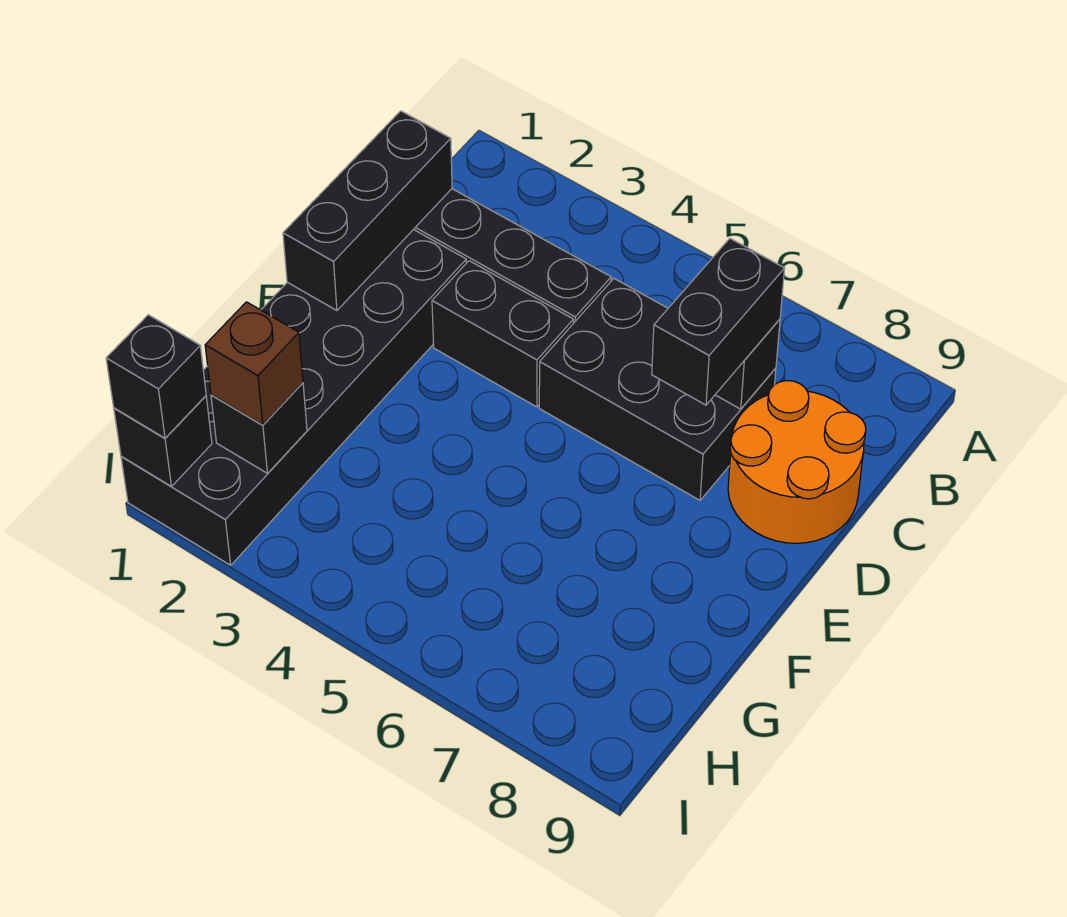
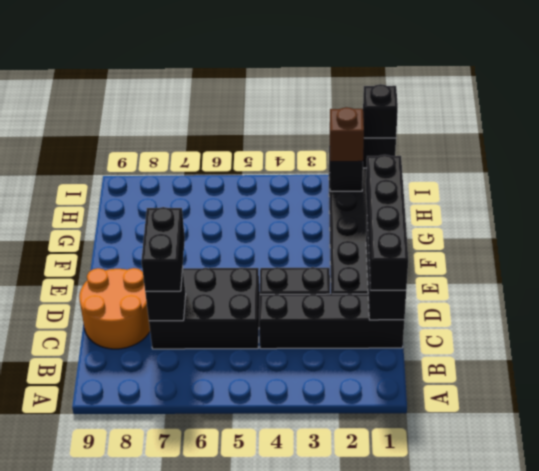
none -> black brick C1:F1 level 3

